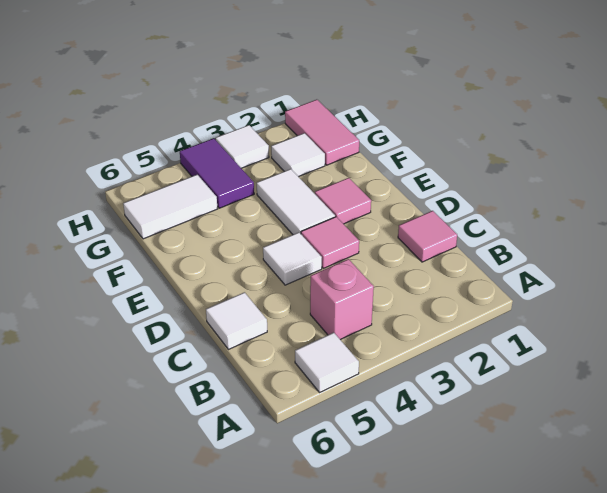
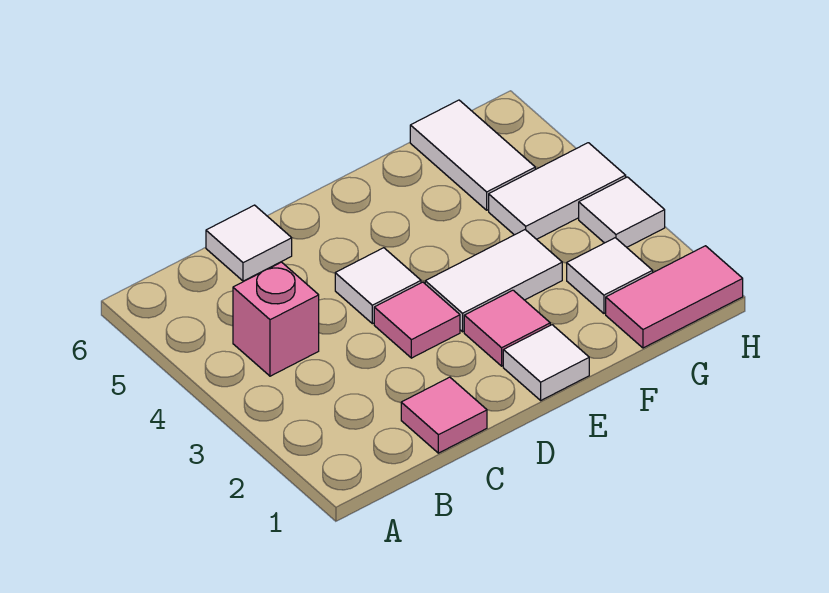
white tile A5 level 1 -> white tile E1 level 1
purple tile G4:H4 level 1 -> white tile G4:H4 level 1

